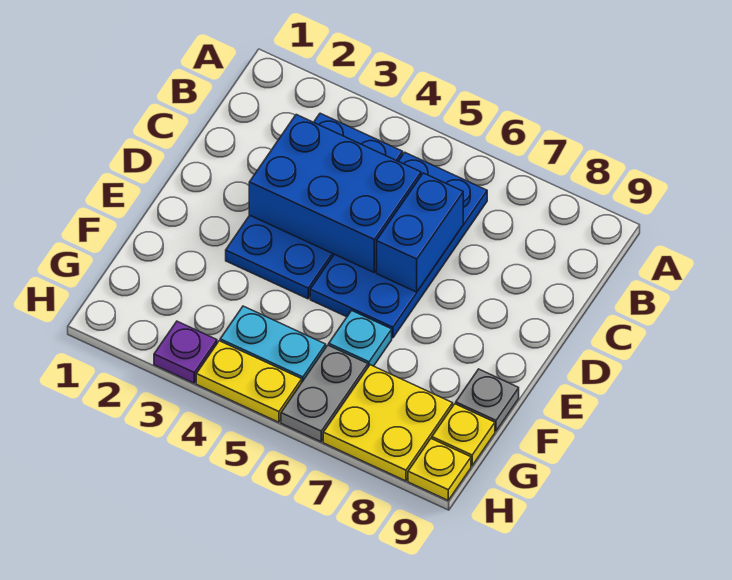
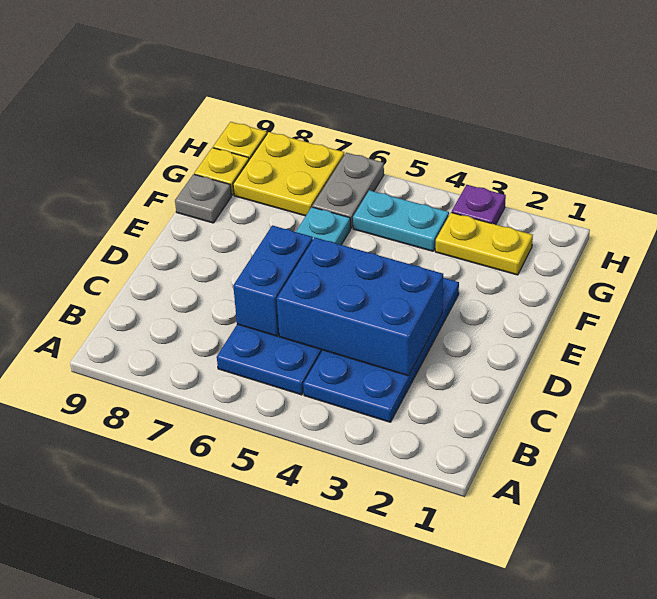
yellow plate H4:H5 level 1 -> yellow plate G2:G3 level 1

